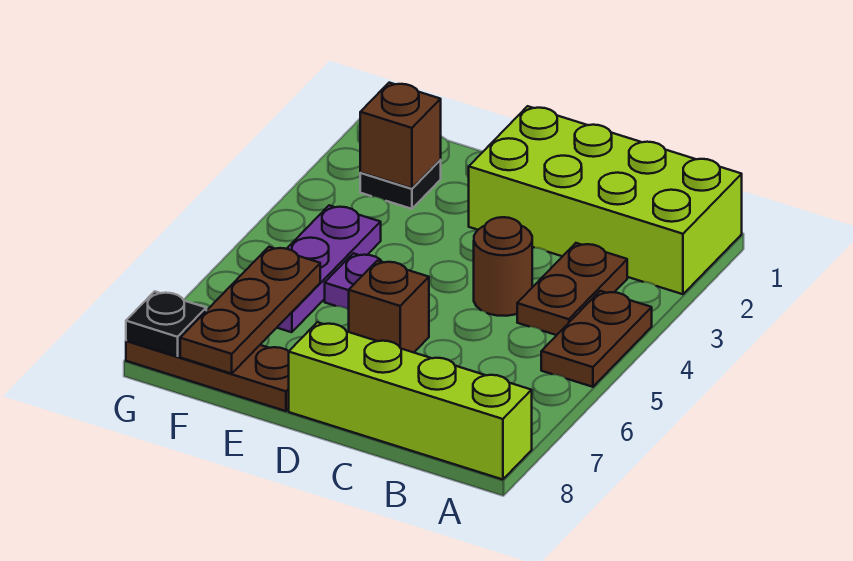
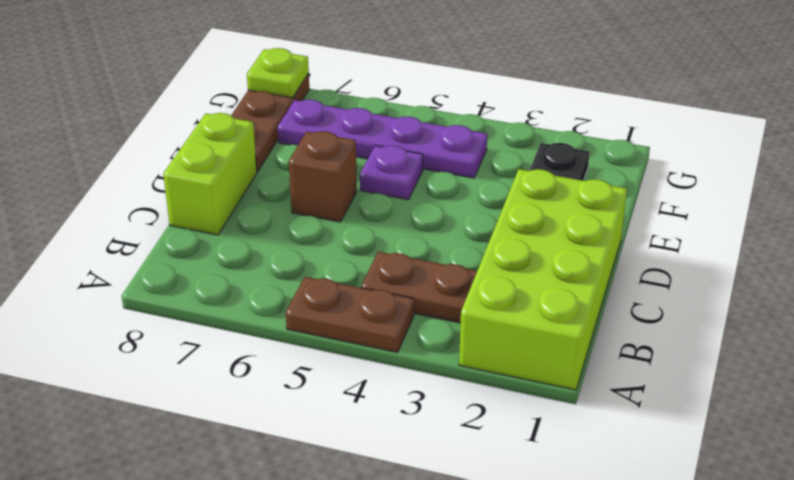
lime brick A8:D8 level 1 -> lime brick C8:D8 level 1
brown round brick C4 level 1 -> none
brown brick F2 level 2 -> none
purple plate F4:F6 level 1 -> purple plate F4:F7 level 1
brown plate F6:F8 level 2 -> none
black plate G8 level 2 -> lime plate G8 level 2

